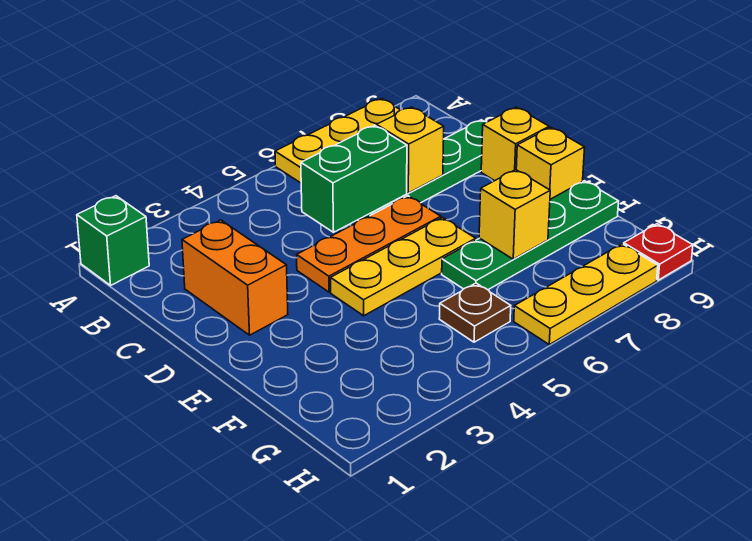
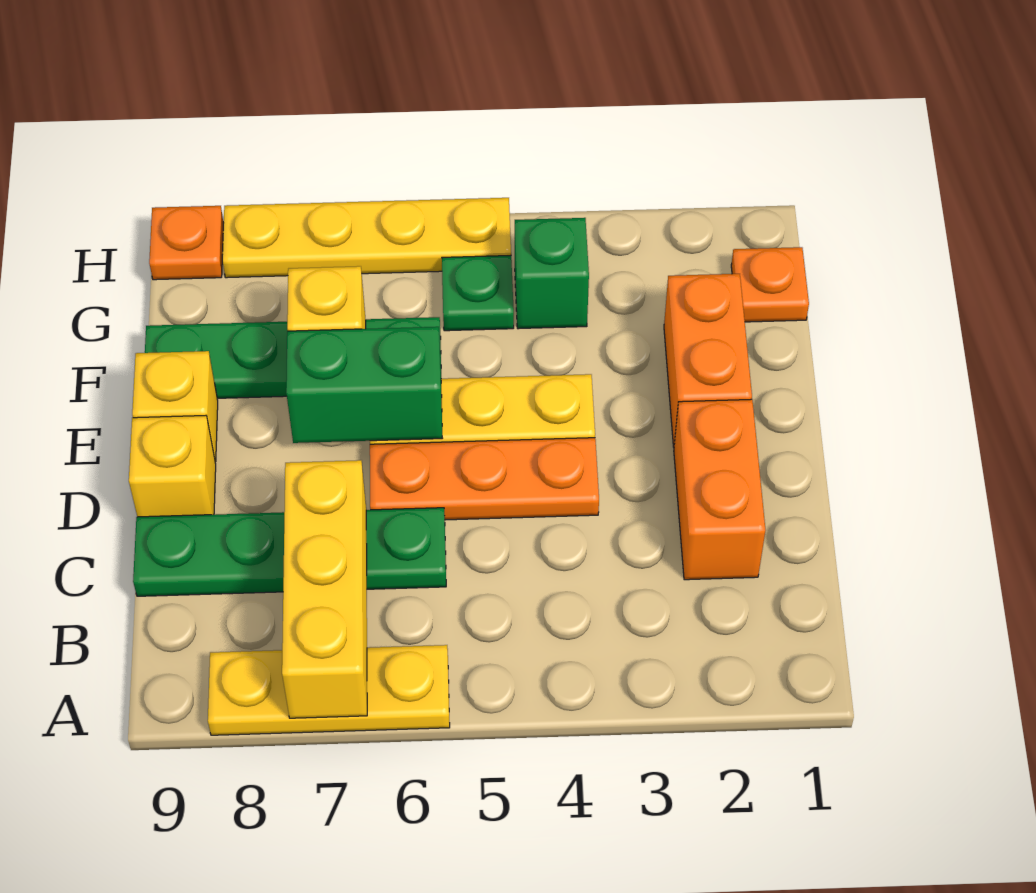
green brick A1 level 1 -> green brick G4 level 1
green brick C5:C6 level 2 -> green brick E6:E7 level 2
yellow brick C7 level 2 -> yellow brick A7:C7 level 2
none -> orange brick E2:F2 level 1
none -> orange plate G1 level 1
brown plate G5 level 1 -> green plate G5 level 1
yellow plate H6:H8 level 1 -> yellow plate H5:H8 level 1
red plate H9 level 1 -> orange plate H9 level 1

